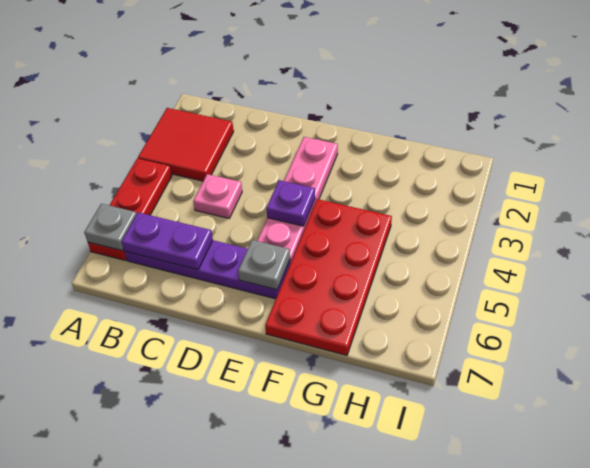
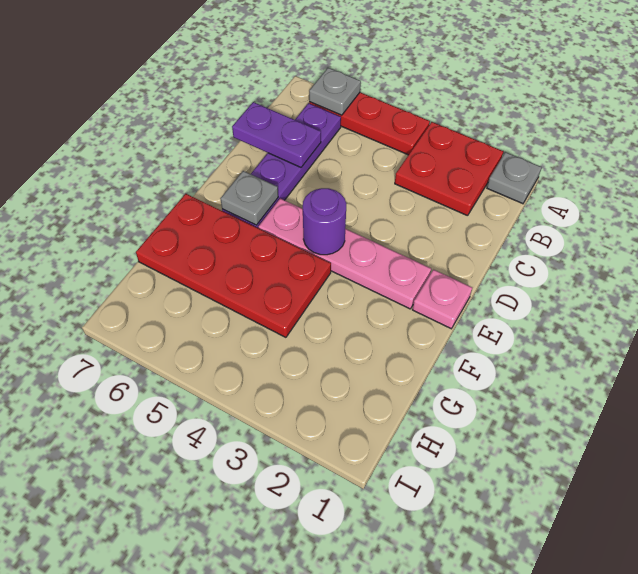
none -> grey plate A1 level 1
red tile A2:B3 level 1 -> red plate A2:B3 level 1
purple plate B6:C6 level 2 -> purple plate C6:C7 level 2
pink plate C4 level 1 -> pink plate E1 level 1
purple plate E4 level 2 -> purple round brick E4 level 2

